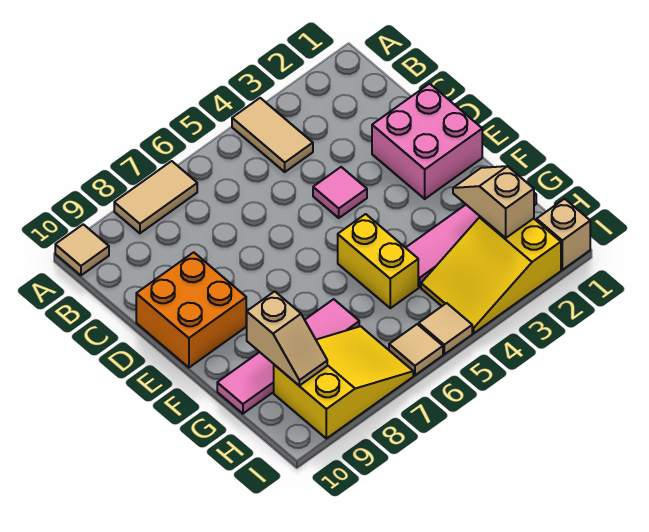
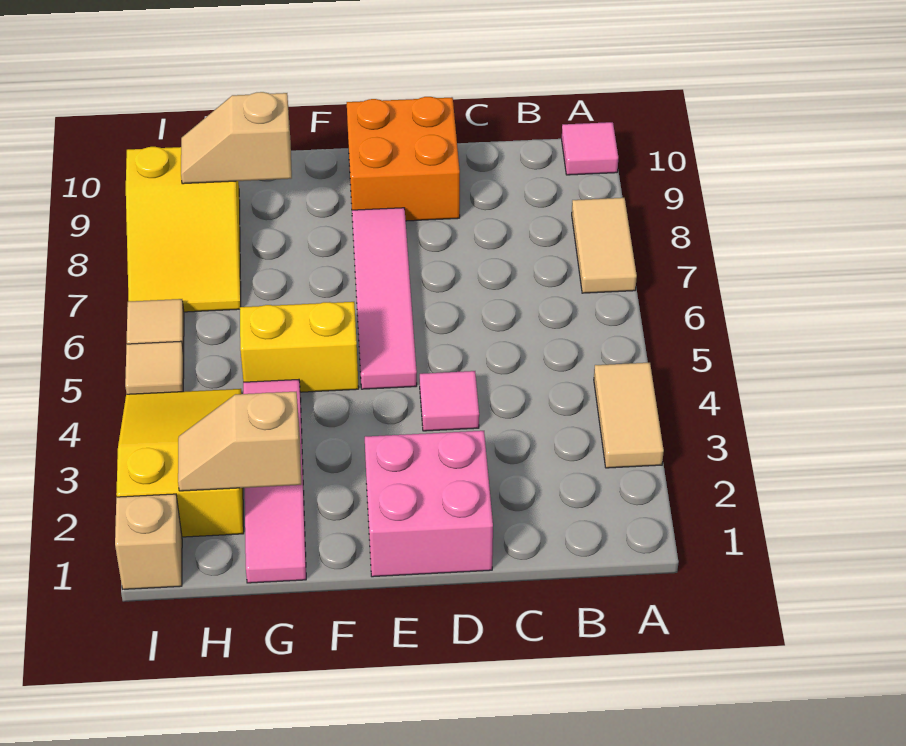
tan tile A4:B4 level 1 -> tan tile A3:A4 level 1
tan tile A10 level 1 -> pink tile A10 level 1
tan slope G2:H2 level 2 top H -> tan slope G2:H2 level 2 top G
pink tile G7:G10 level 1 -> pink tile E5:E8 level 1

